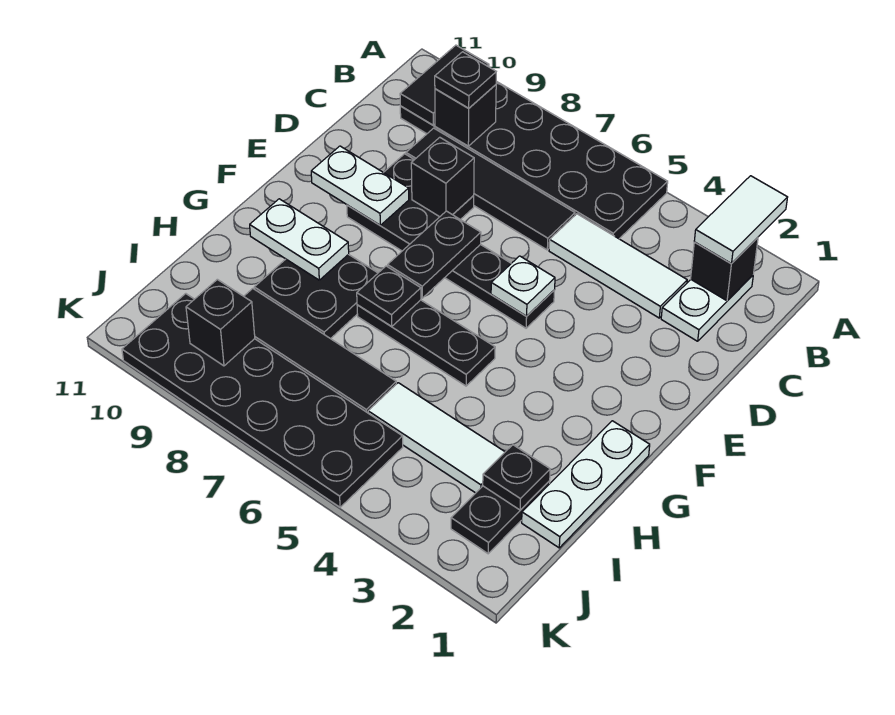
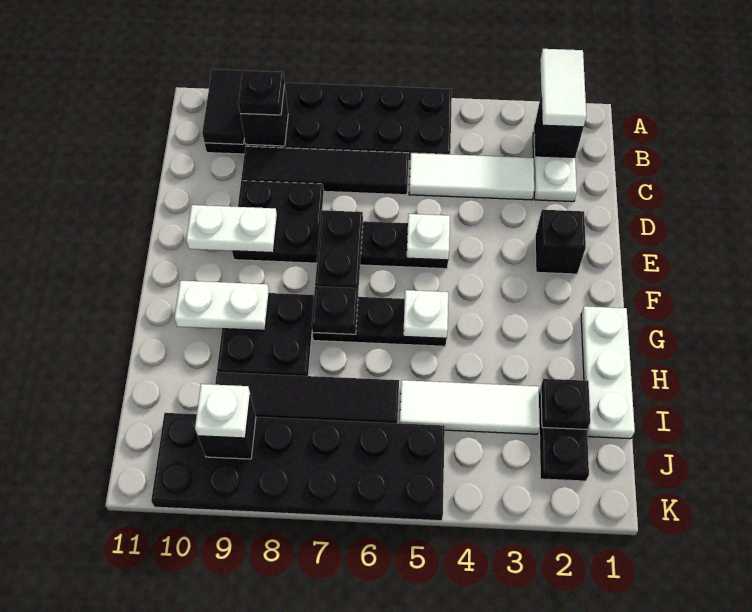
black brick D8 level 2 -> black brick E2 level 1
none -> white plate G5 level 2
none -> white plate J9 level 3

